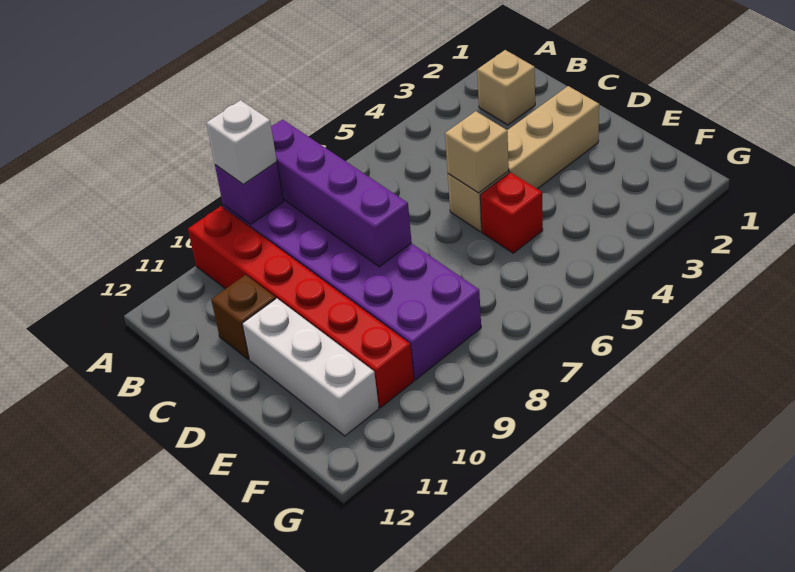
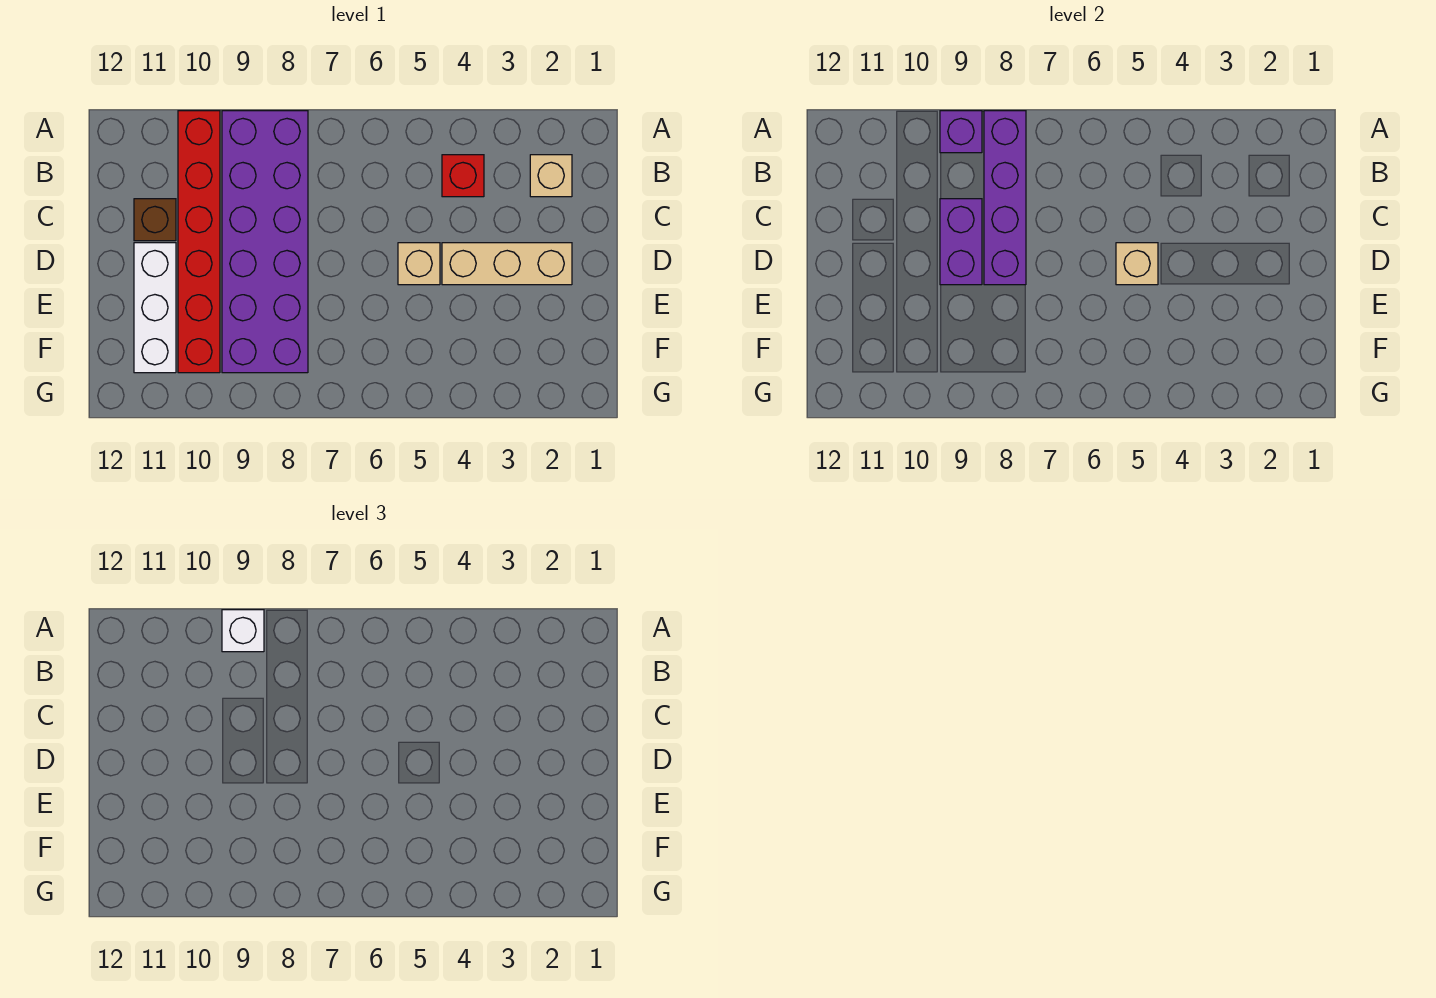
none -> purple brick C9:D9 level 2
red brick E5 level 1 -> red brick B4 level 1

